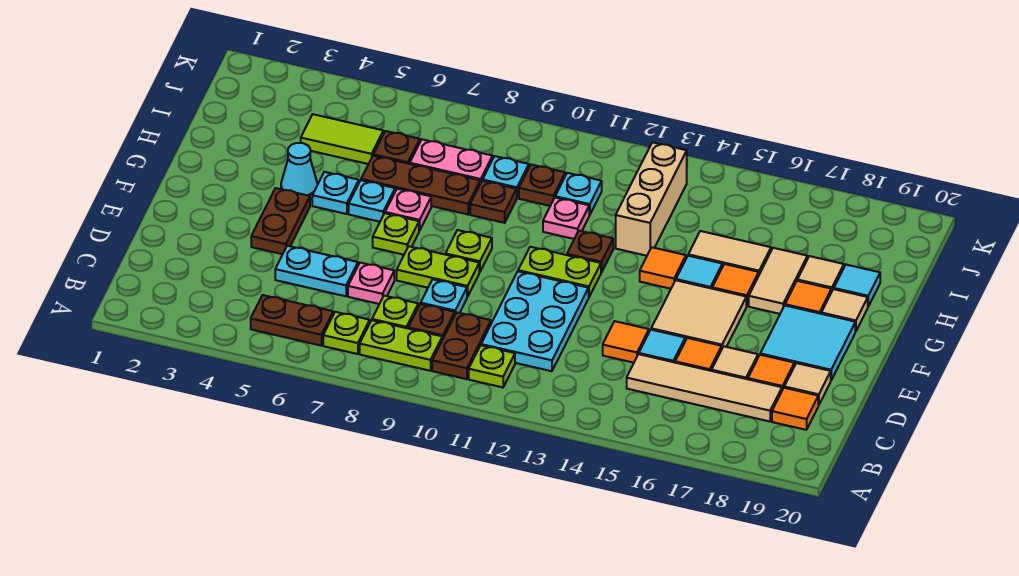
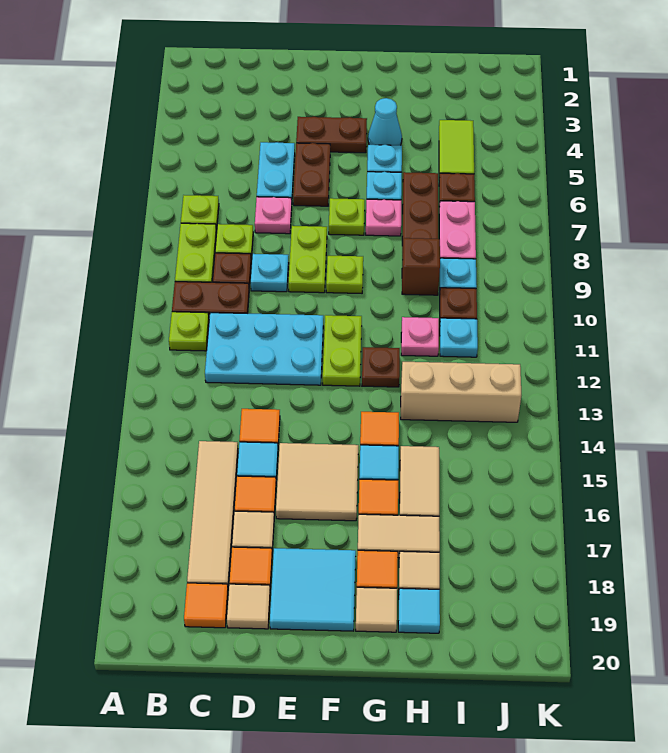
brown plate B5:B6 level 1 -> brown plate E5:E6 level 1
brown plate H9 level 1 -> brown brick H9 level 1

